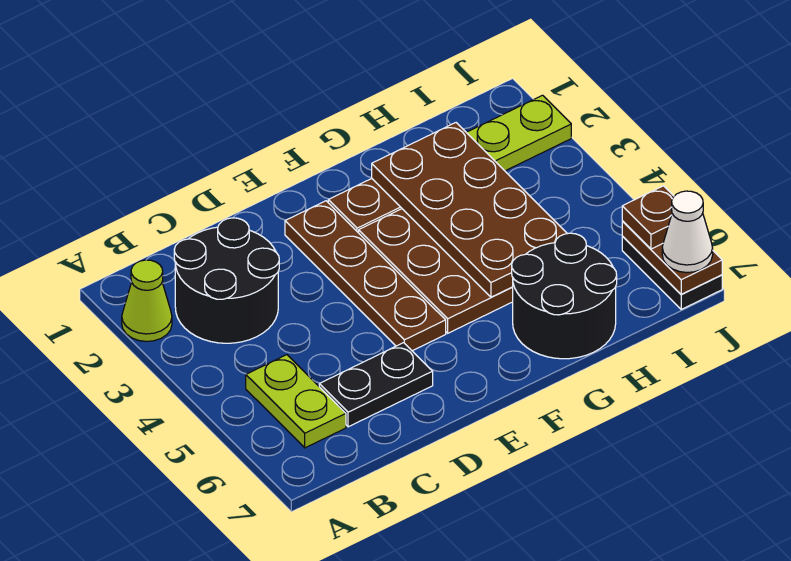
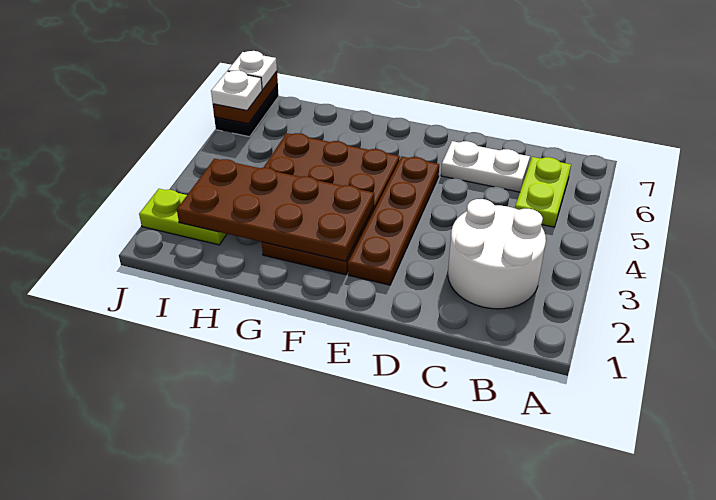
lime cone A2 level 1 -> none
black round brick B2:C3 level 1 -> white round brick B2:C3 level 1
black plate C6:D6 level 1 -> white plate C6:D6 level 1
brown plate G2:H5 level 2 -> brown plate F2:I3 level 2
black round brick G6:H7 level 1 -> none
brown plate J6 level 3 -> white plate J6 level 3
white cone J7 level 3 -> white plate J7 level 3

